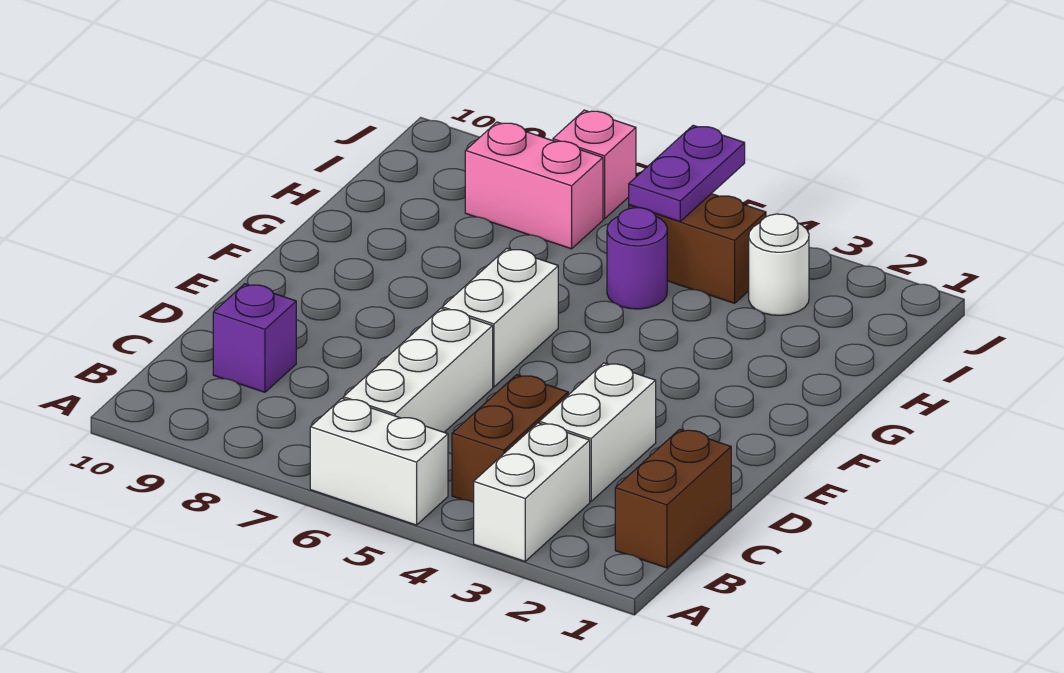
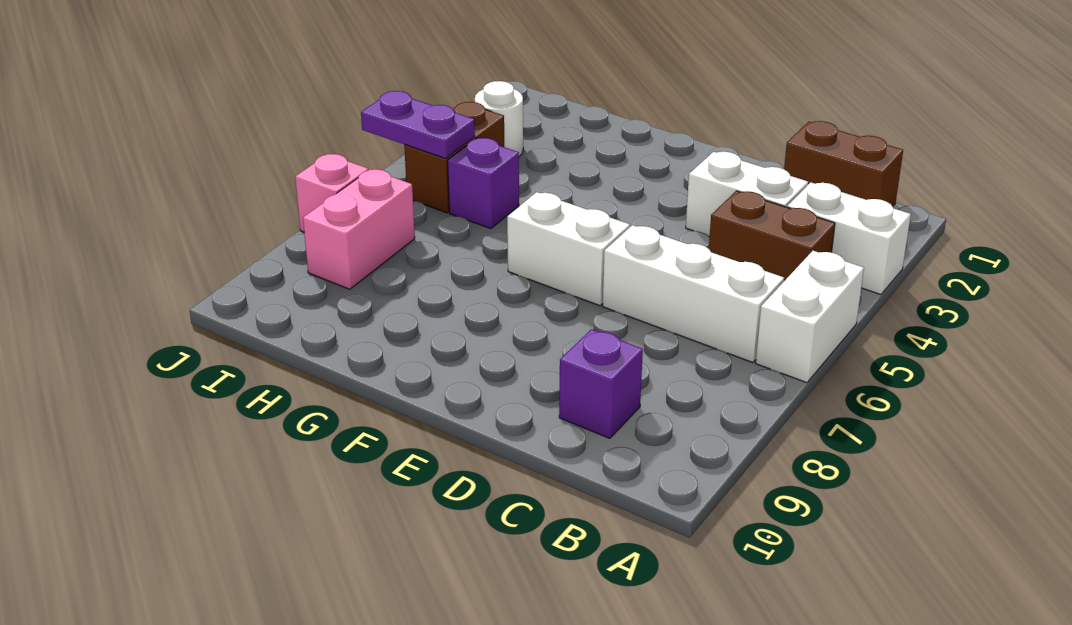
purple round brick H5 level 1 -> purple brick H5 level 1

